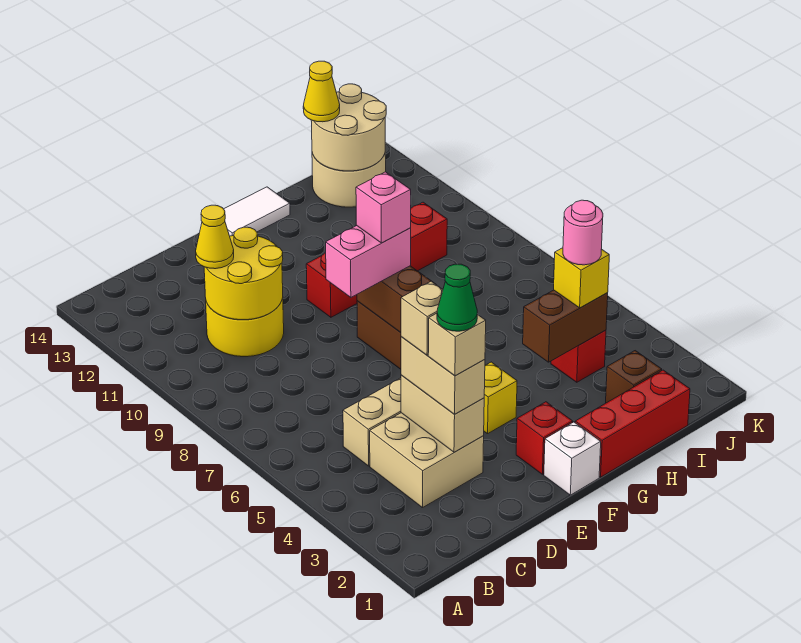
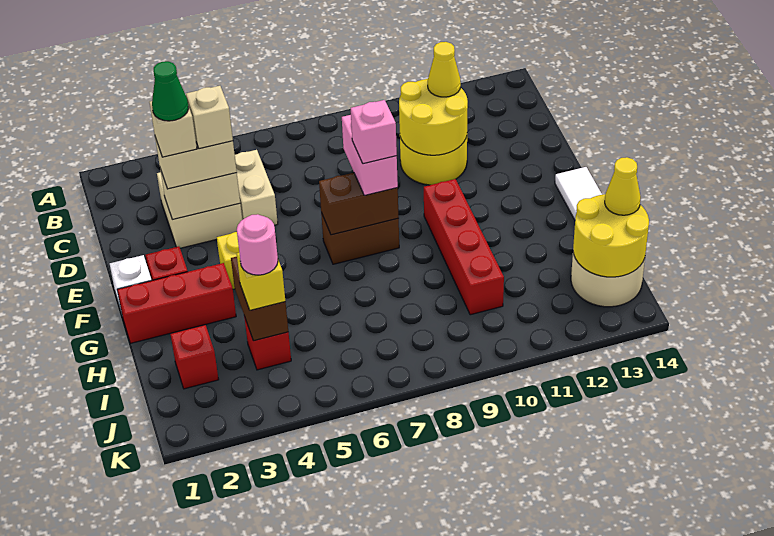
red brick G1:I1 level 1 -> red brick G1:G3 level 1
brown brick I2 level 1 -> red brick I2 level 1
tan round brick I13:J14 level 2 -> yellow round brick I13:J14 level 2

